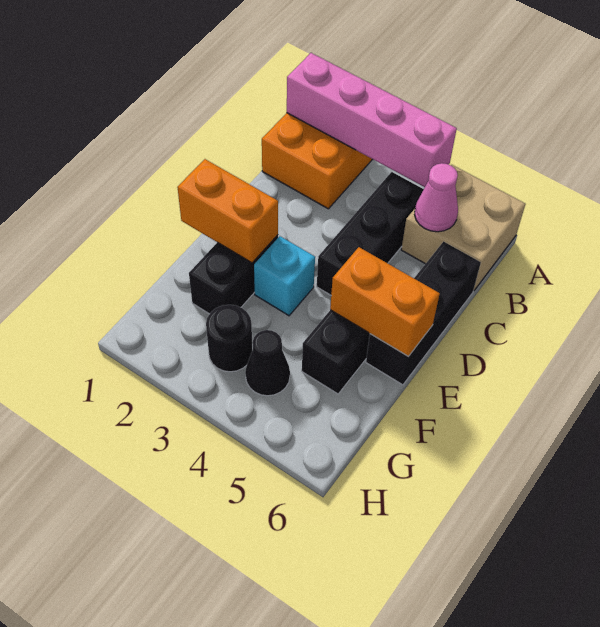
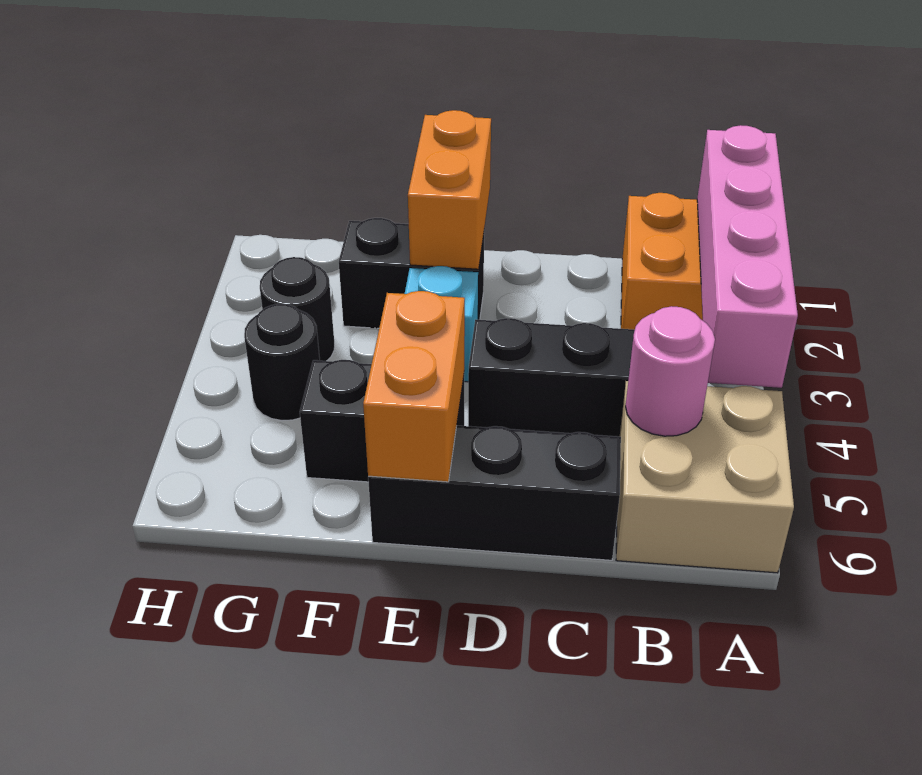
pink cone B5 level 2 -> pink round brick B5 level 2
black cone G4 level 1 -> black round brick G4 level 1

